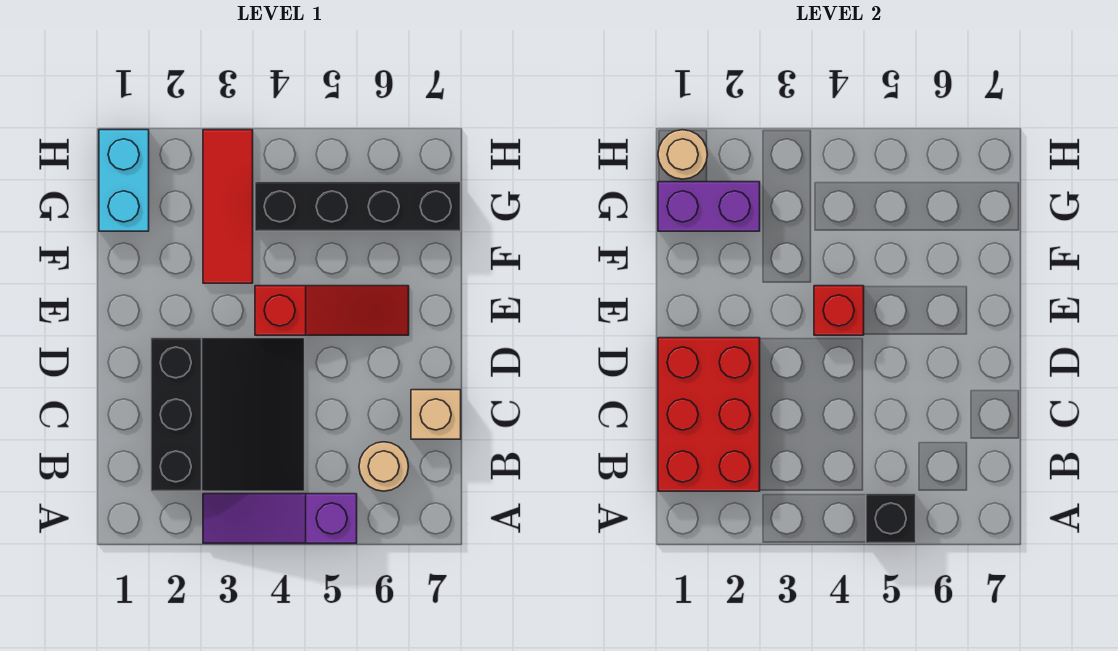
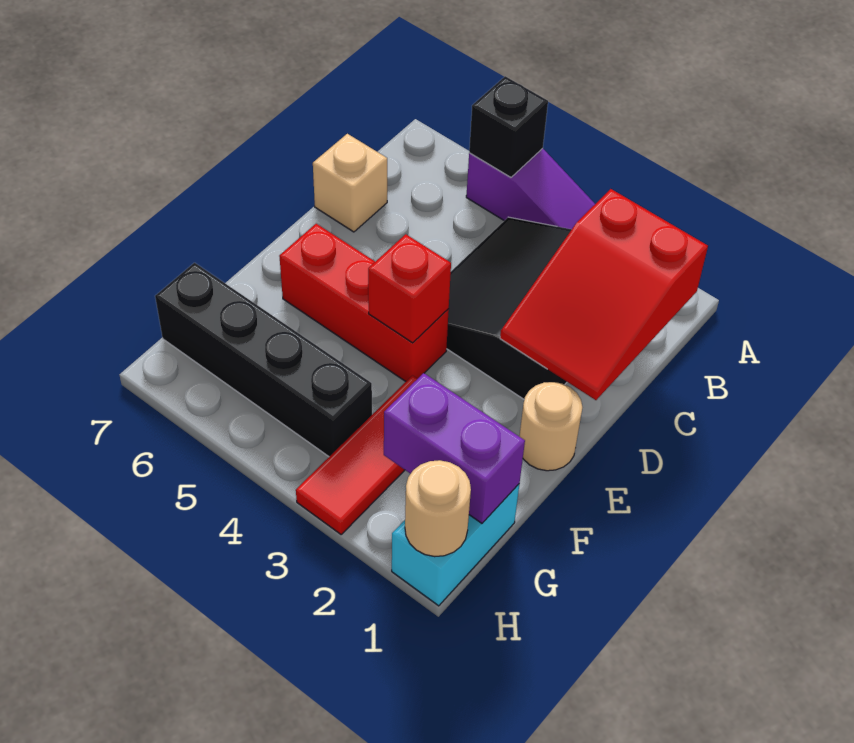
red brick B1:D2 level 2 -> red slope B1:D2 level 2 top B
tan round brick B6 level 1 -> tan round brick E1 level 1
red slope E4:E6 level 1 top 4 -> red brick E4:E6 level 1

